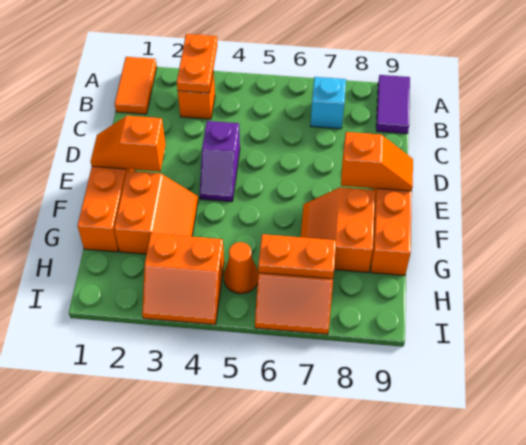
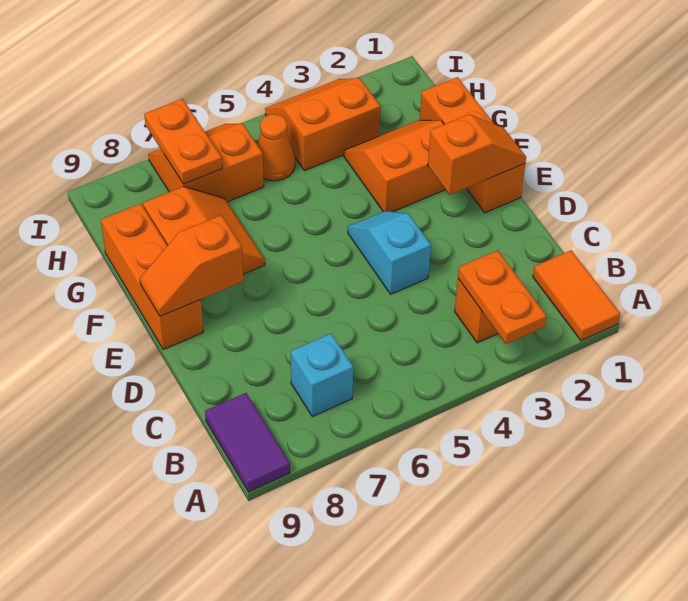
purple slope D4:E4 level 1 top D -> cyan slope D4:E4 level 1 top D
orange slope F2:G3 level 1 top 2 -> orange slope F2:G3 level 1 top F
orange plate H6:H7 level 2 -> orange plate H7:I7 level 2

